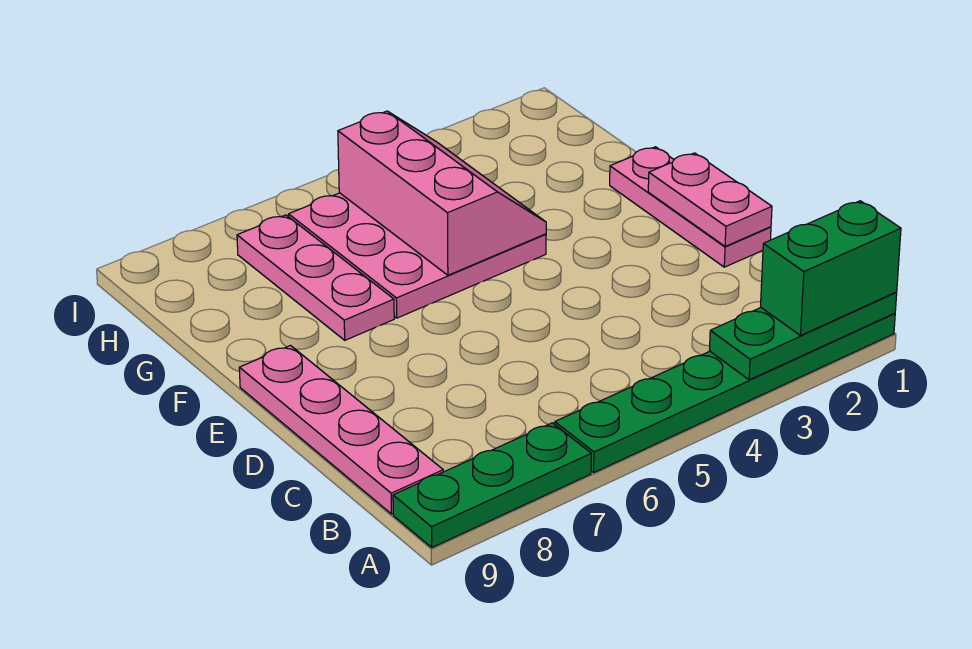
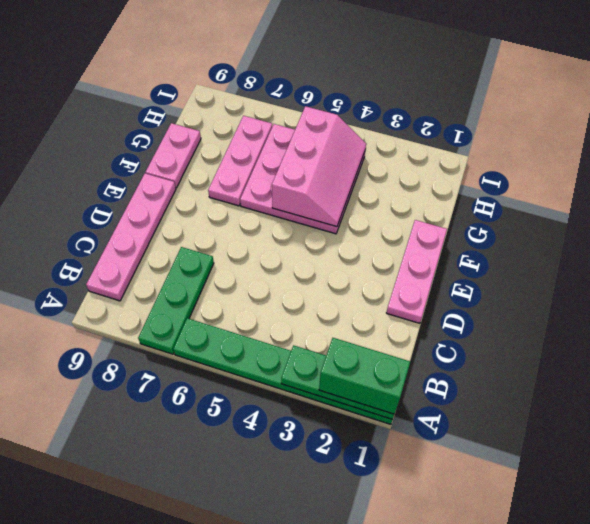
green plate A7:A9 level 1 -> green plate A7:C7 level 1
pink plate D1:E1 level 2 -> pink plate F9:G9 level 1

